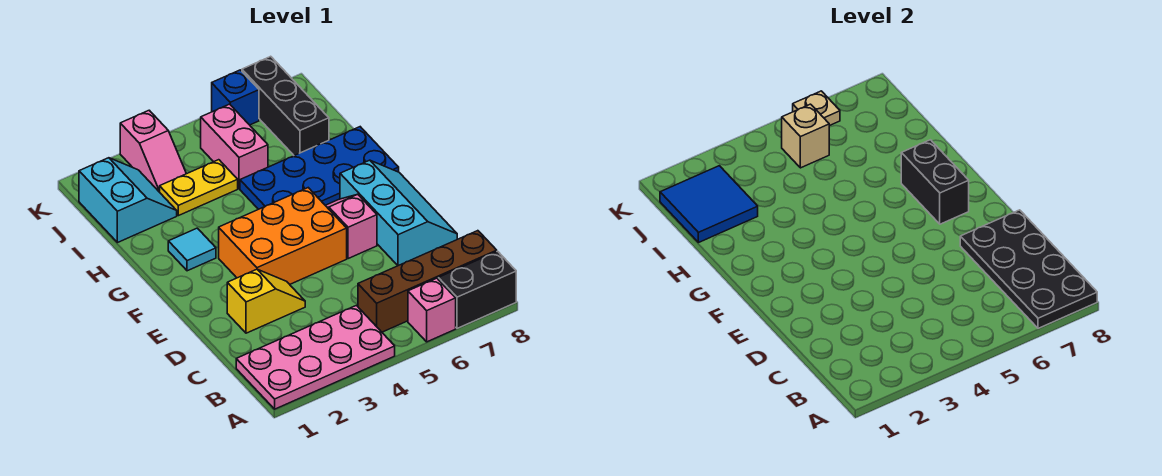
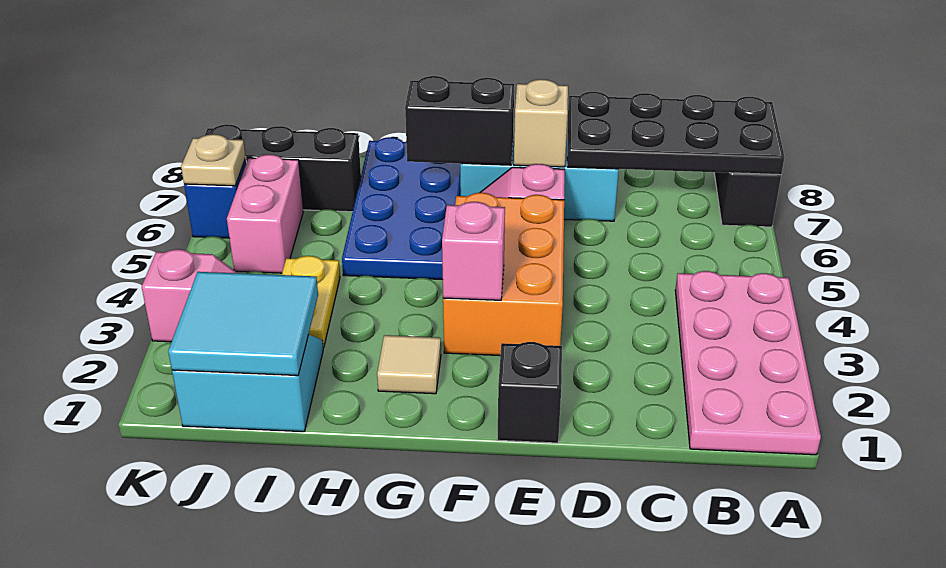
pink brick A6 level 1 -> pink brick F3 level 2
brown brick B5:B8 level 1 -> none
yellow slope D2:D3 level 1 top 2 -> none
none -> black brick E1 level 1
cyan tile G2 level 1 -> tan tile G2 level 1
blue tile I1:J2 level 2 -> cyan tile I1:J2 level 2
pink brick I5:J5 level 1 -> pink brick J5:J6 level 1
tan brick J5 level 2 -> tan brick E7 level 2

